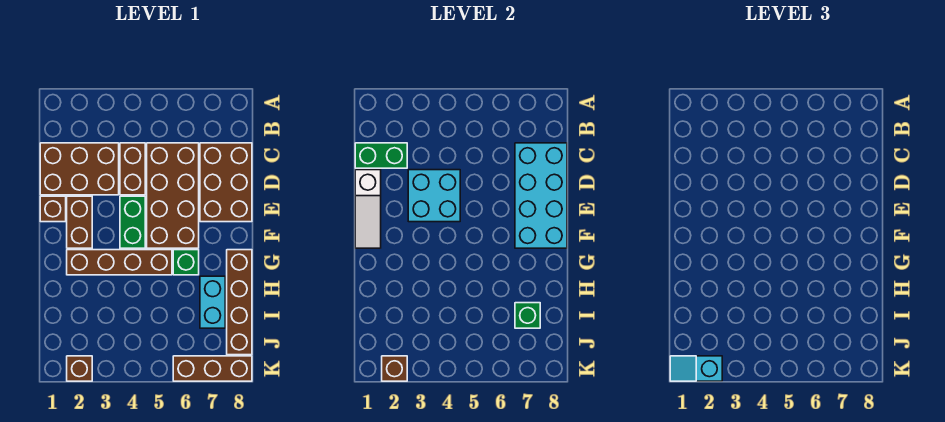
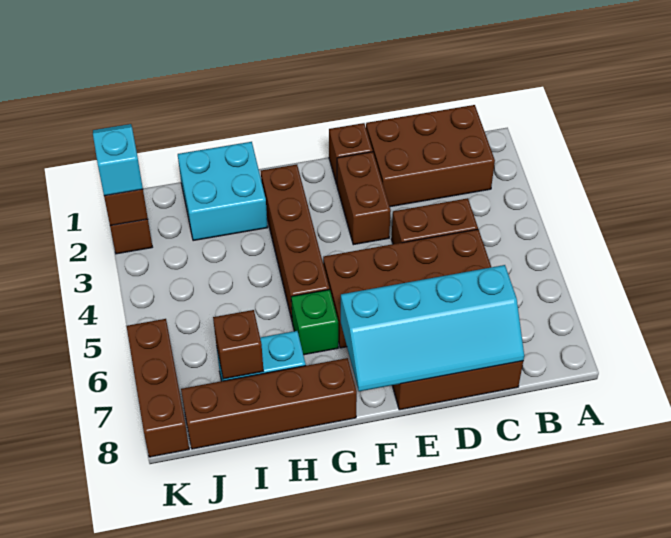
brown brick C1:D3 level 1 -> brown brick B1:D2 level 1
green brick C1:C2 level 2 -> none
cyan brick C7:F8 level 2 -> cyan slope C7:F8 level 2 top 7
white slope D1:F1 level 2 top D -> none
cyan brick D3:E4 level 2 -> cyan brick H1:I2 level 1
brown brick E2:F2 level 1 -> brown brick E2:E3 level 1
green brick E4:F4 level 1 -> none
green brick I7 level 2 -> brown brick I7 level 2

